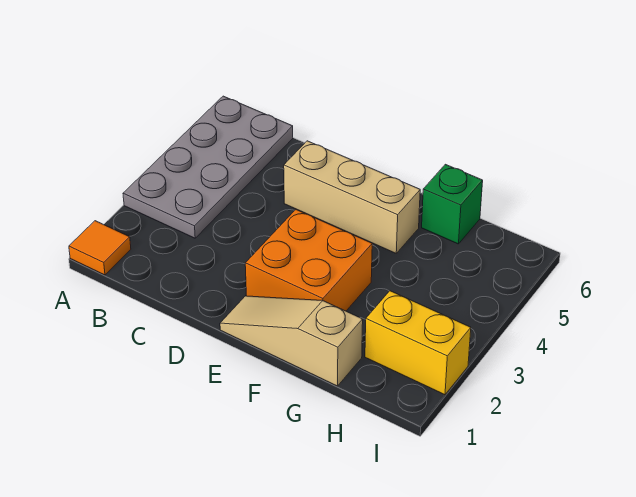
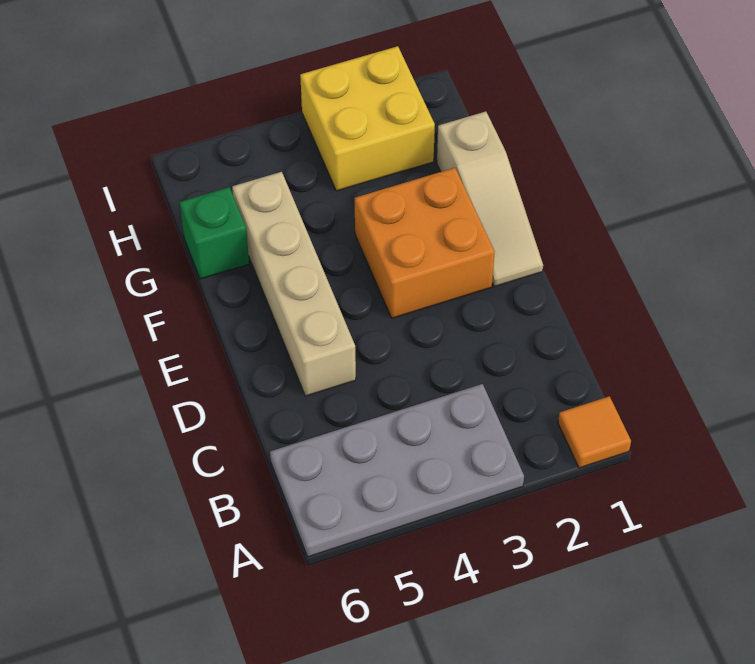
tan brick D5:F5 level 1 -> tan brick D5:G5 level 1
yellow brick H2:I2 level 1 -> yellow brick H2:I3 level 1

